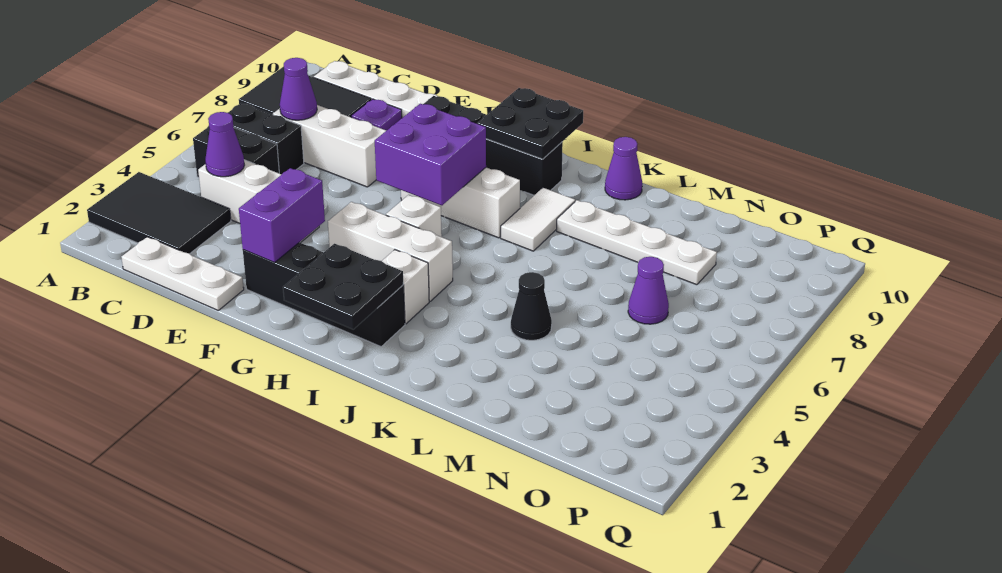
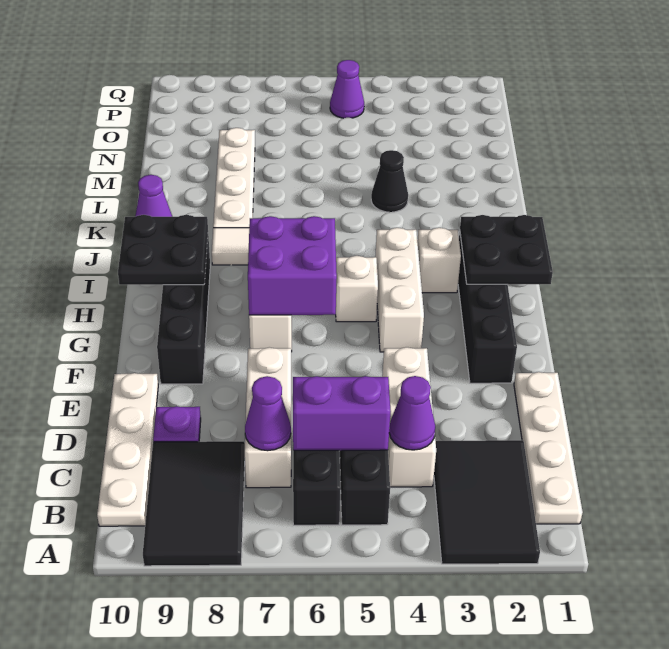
white plate C1:E1 level 1 -> white plate B1:E1 level 1
purple brick F2:F3 level 2 -> purple brick C5:C6 level 2
purple cone N6 level 1 -> purple cone P5 level 1

